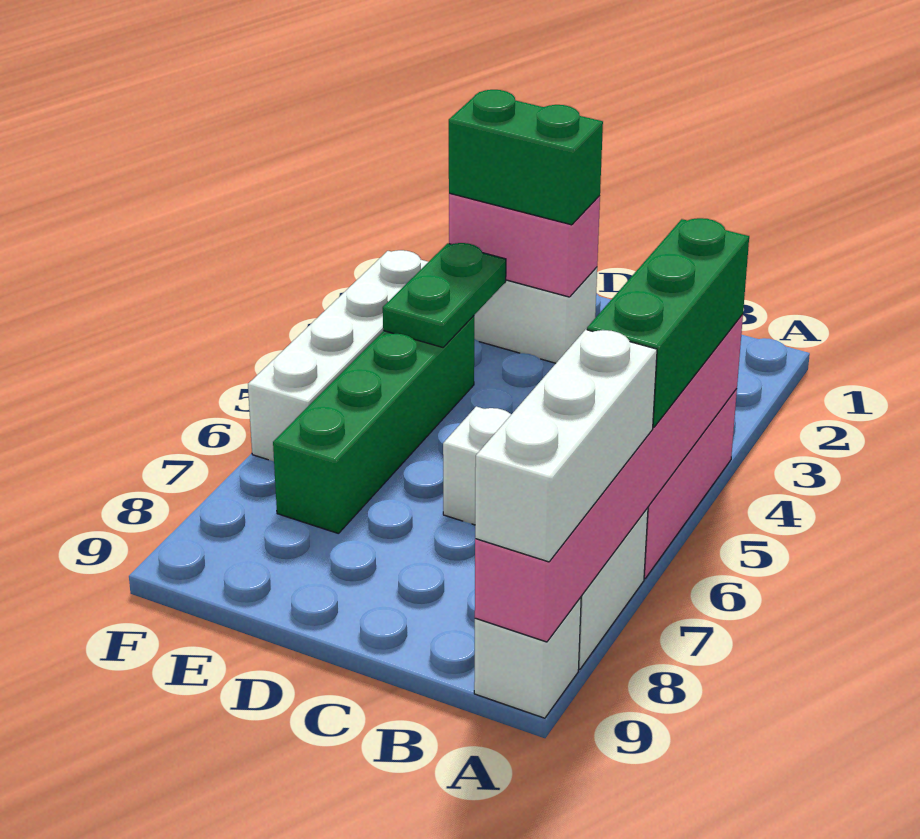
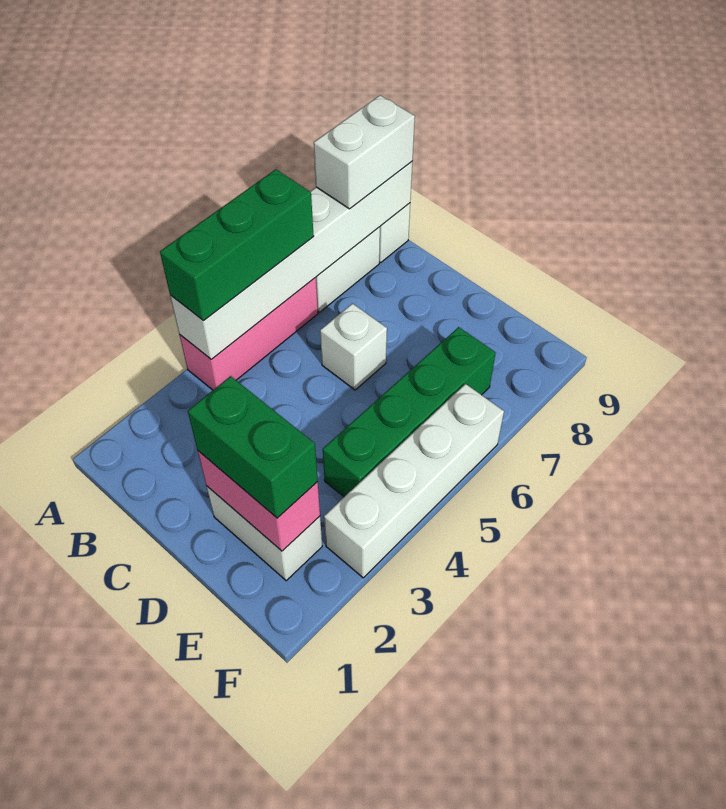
pink brick A4:A9 level 2 -> white brick A4:A9 level 2
white brick A7:A9 level 3 -> white brick A8:A9 level 3
green plate E3:E4 level 2 -> none

